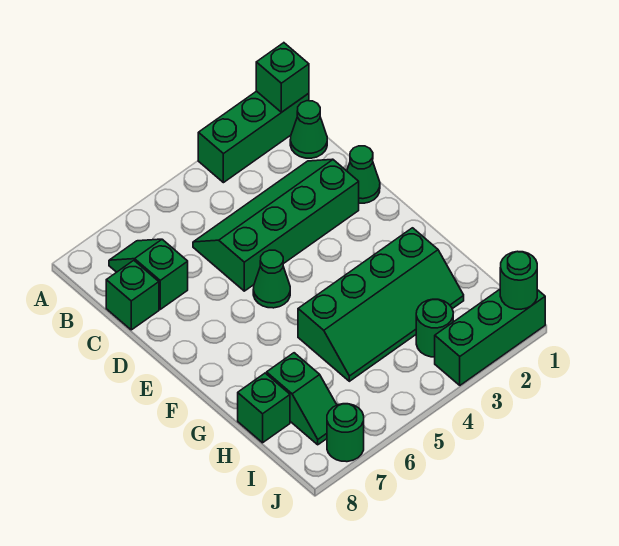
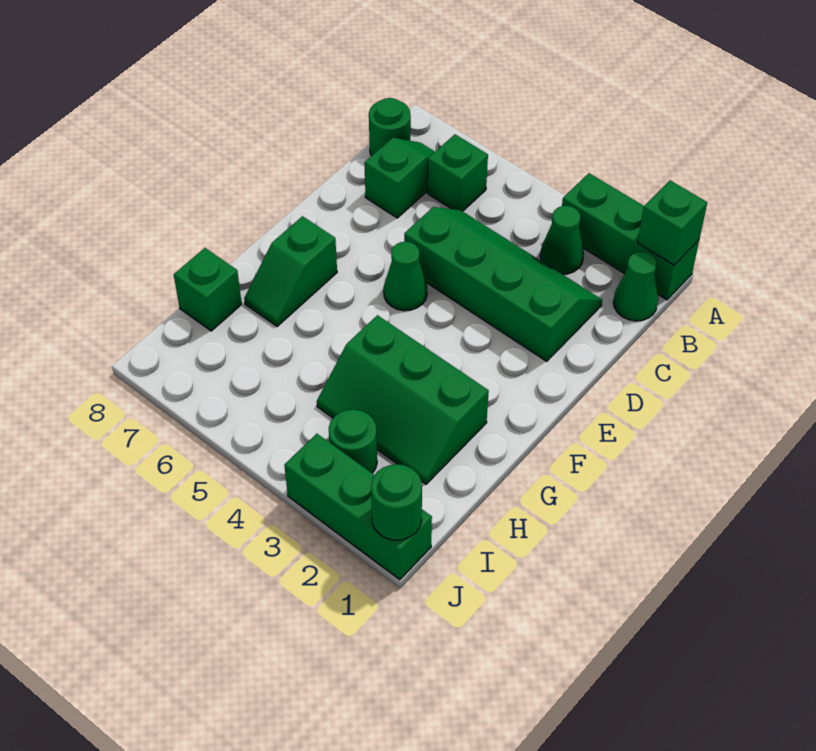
green brick C8 level 1 -> green brick B6 level 1
green cone D1 level 1 -> green cone B3 level 1
green slope G2:H5 level 1 top G -> green slope G2:H4 level 1 top G
green slope H7:I7 level 1 top H -> green slope F7:G7 level 1 top F
green round brick J7 level 1 -> green round brick B8 level 1

